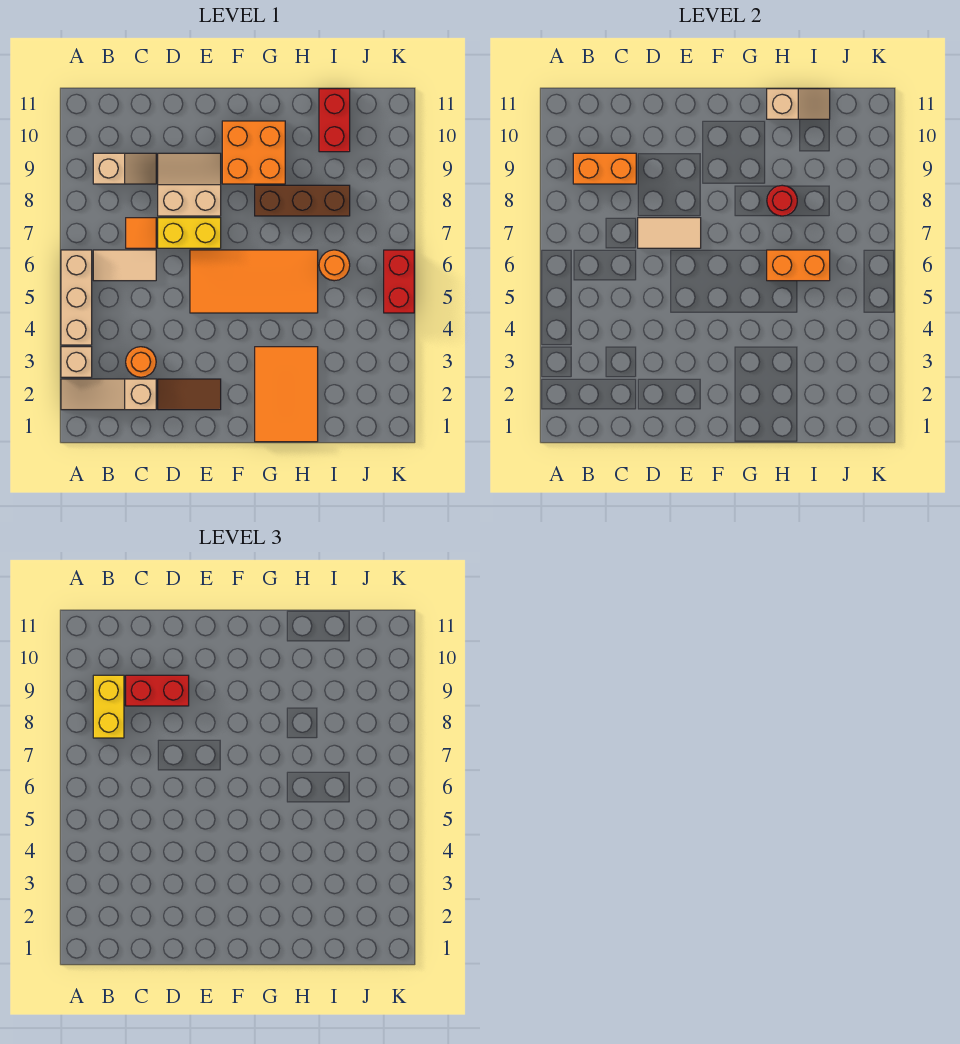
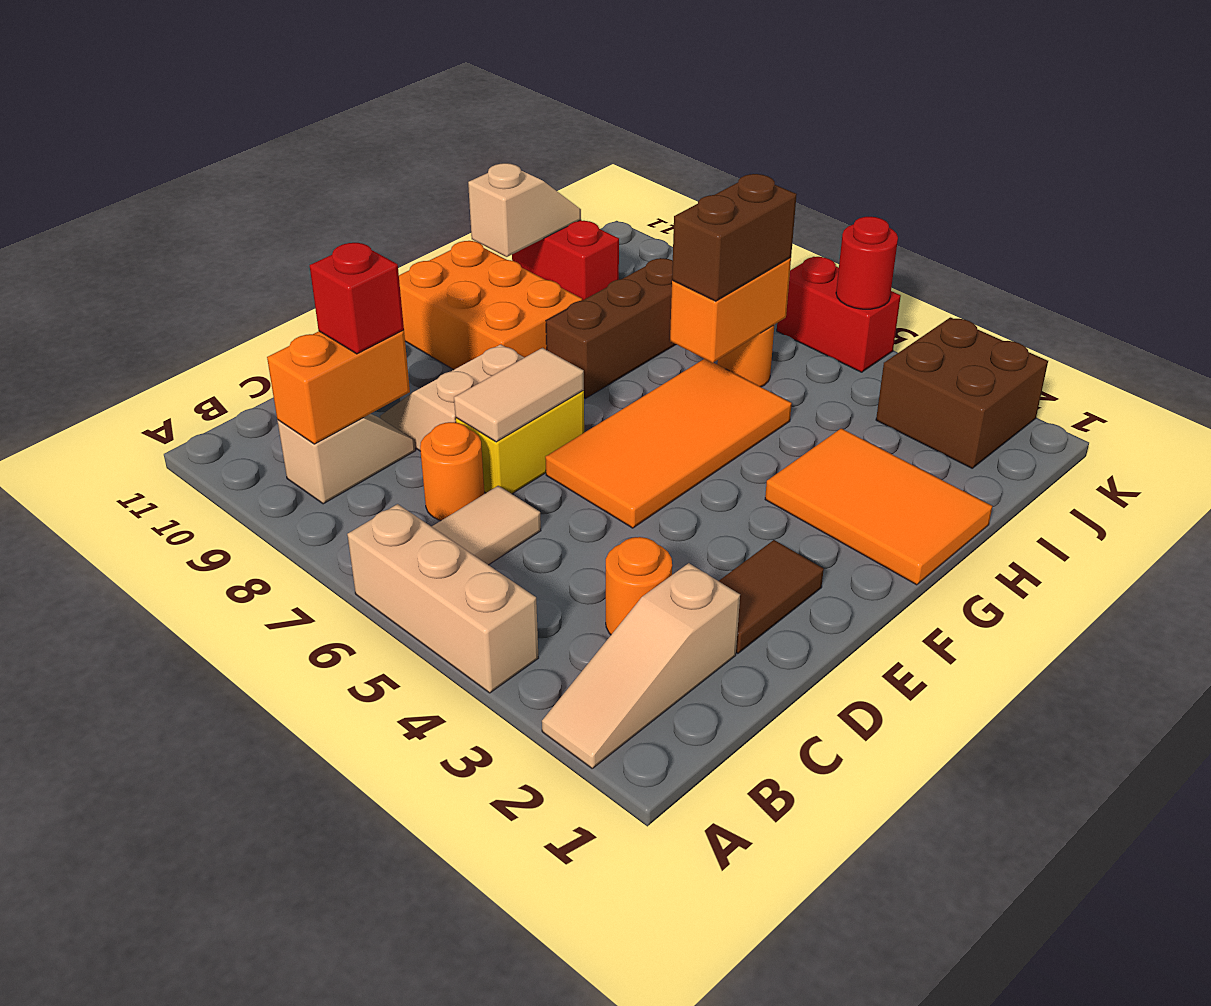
tan brick A3 level 1 -> none
yellow brick B8:B9 level 3 -> none
orange tile C7 level 1 -> orange round brick C7 level 1
red brick C9:D9 level 3 -> red brick C9 level 3
orange brick F9:G10 level 1 -> orange brick F9:G11 level 1
none -> brown brick H6:I6 level 3
red round brick H8 level 2 -> red round brick K5 level 2
none -> brown brick J2:K3 level 1

